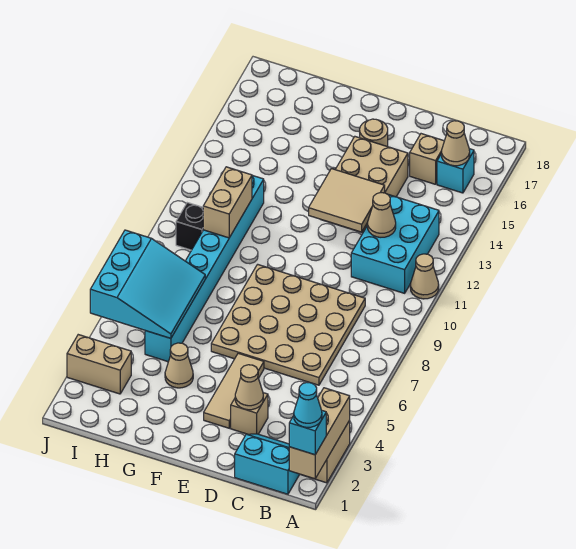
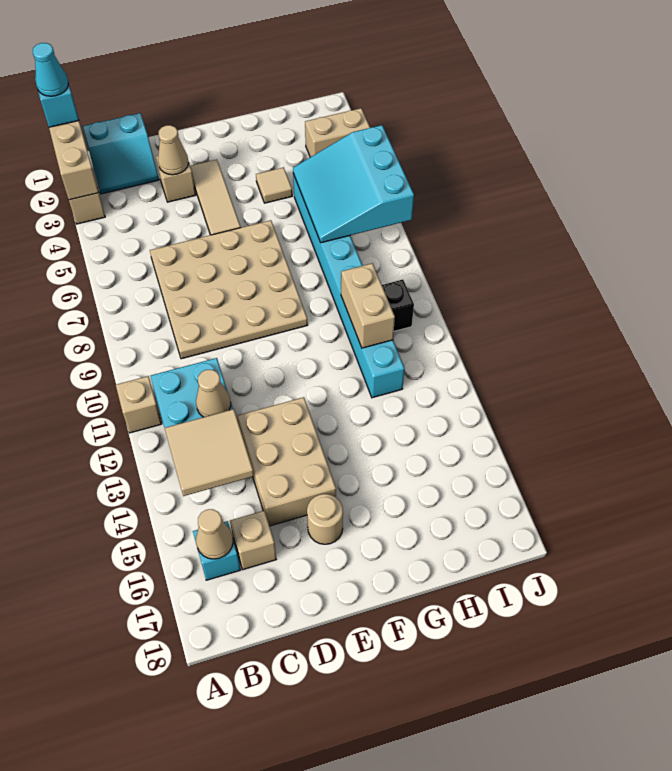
tan cone A11 level 1 -> tan brick A11 level 1
tan tile D12:E13 level 2 -> tan tile B13:C14 level 2
tan cone G4 level 1 -> tan tile G4 level 1

